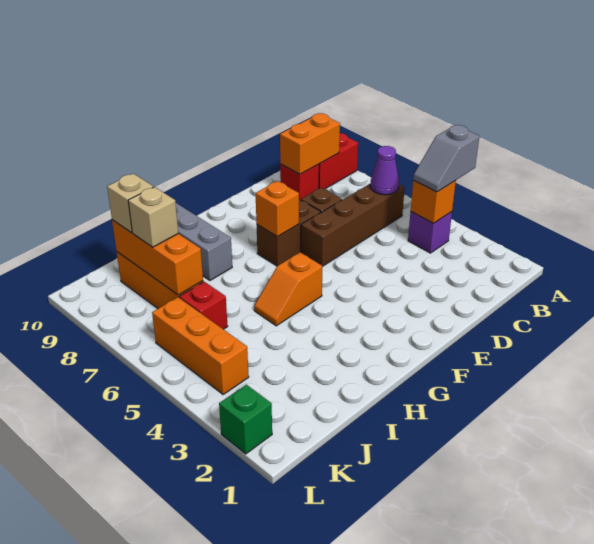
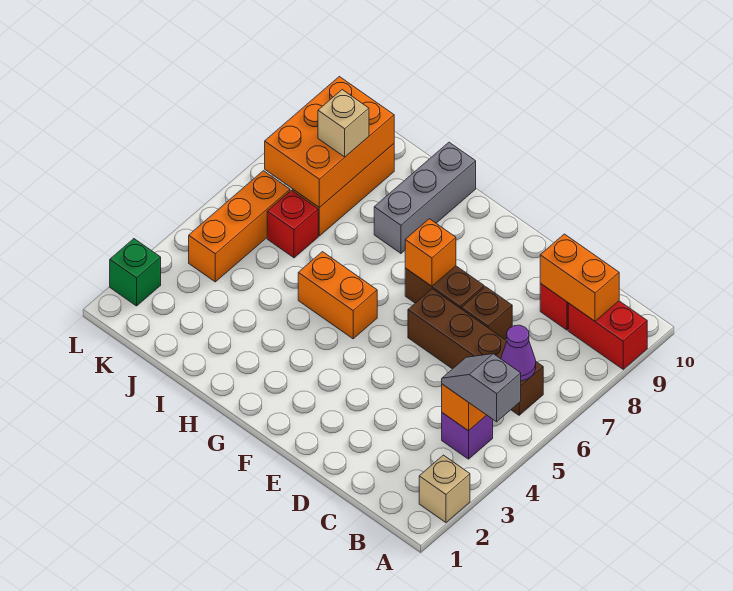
orange slope G5:H5 level 1 top G -> orange brick G5:H5 level 1
orange brick J7:J9 level 2 -> orange brick J7:K9 level 2
tan brick J9 level 3 -> tan brick A2 level 1

